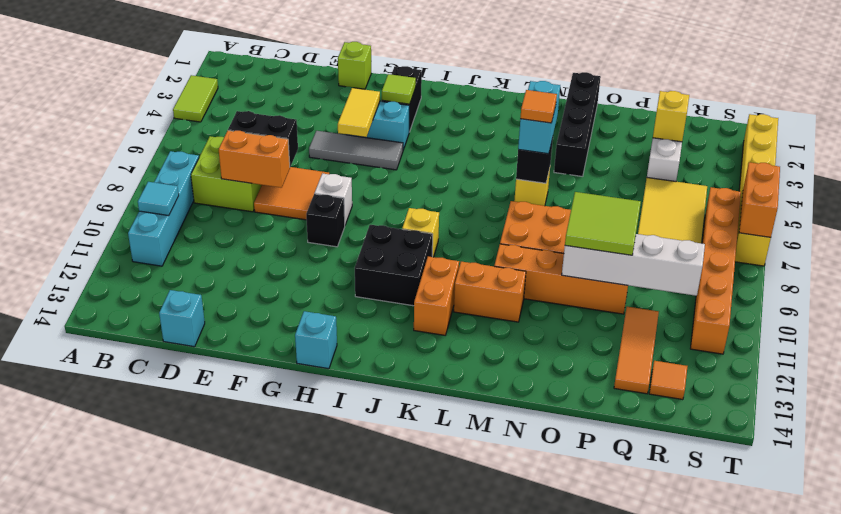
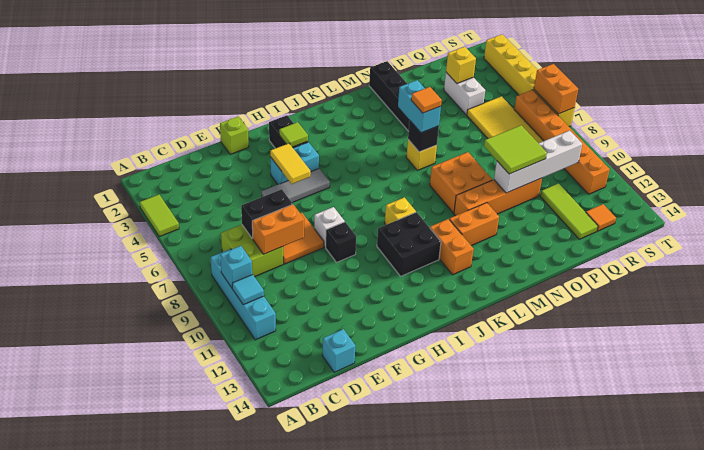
cyan brick H14 level 1 -> cyan brick B9 level 2
orange tile Q11:Q13 level 1 -> lime tile Q11:Q13 level 1

